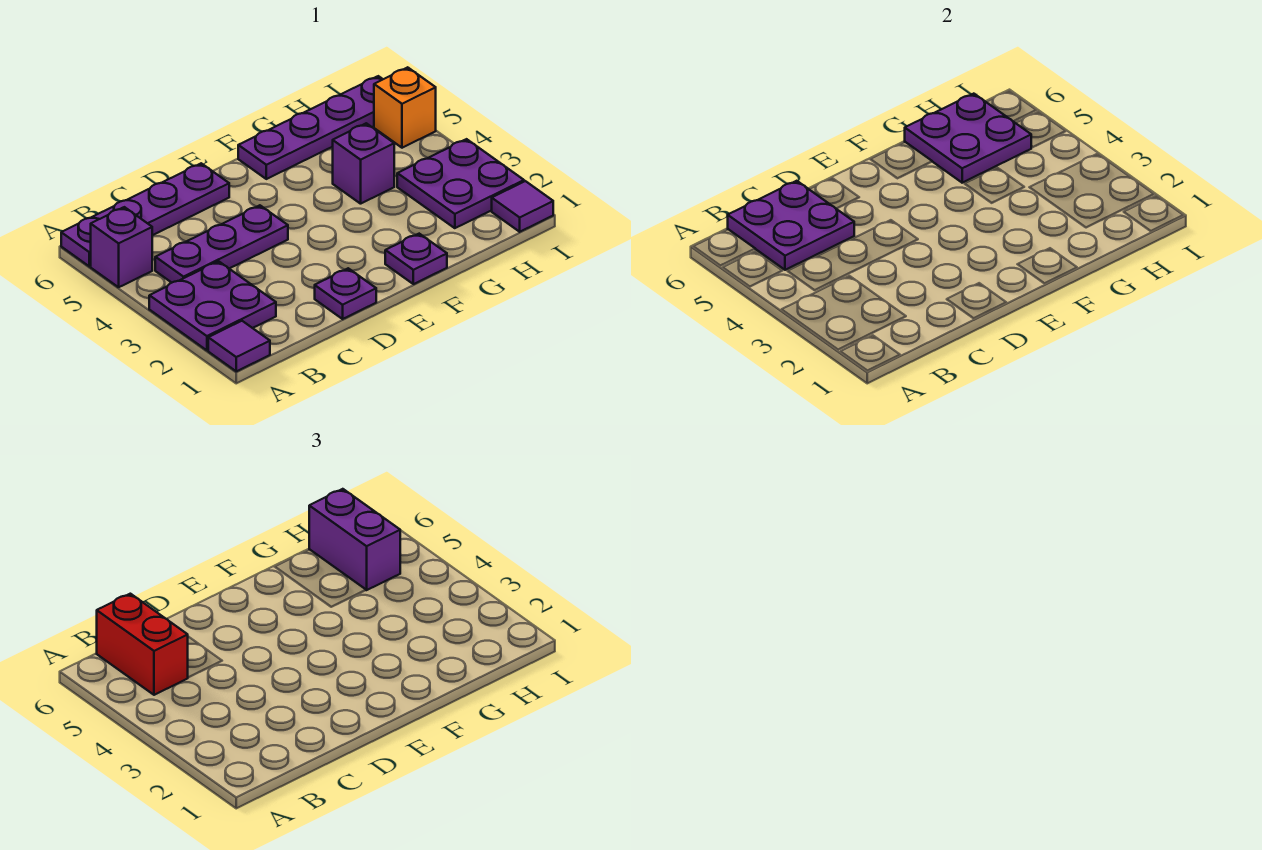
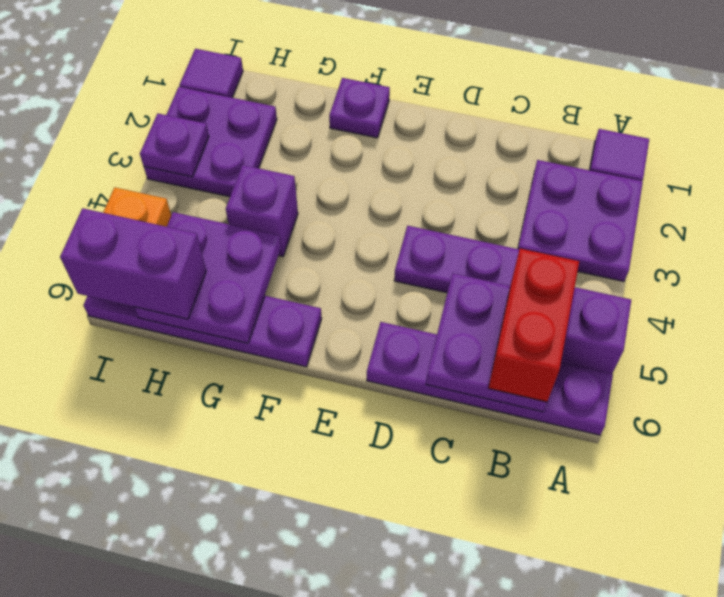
purple plate D1 level 1 -> purple plate I3 level 2
purple brick H5:H6 level 3 -> purple brick H6:I6 level 3

